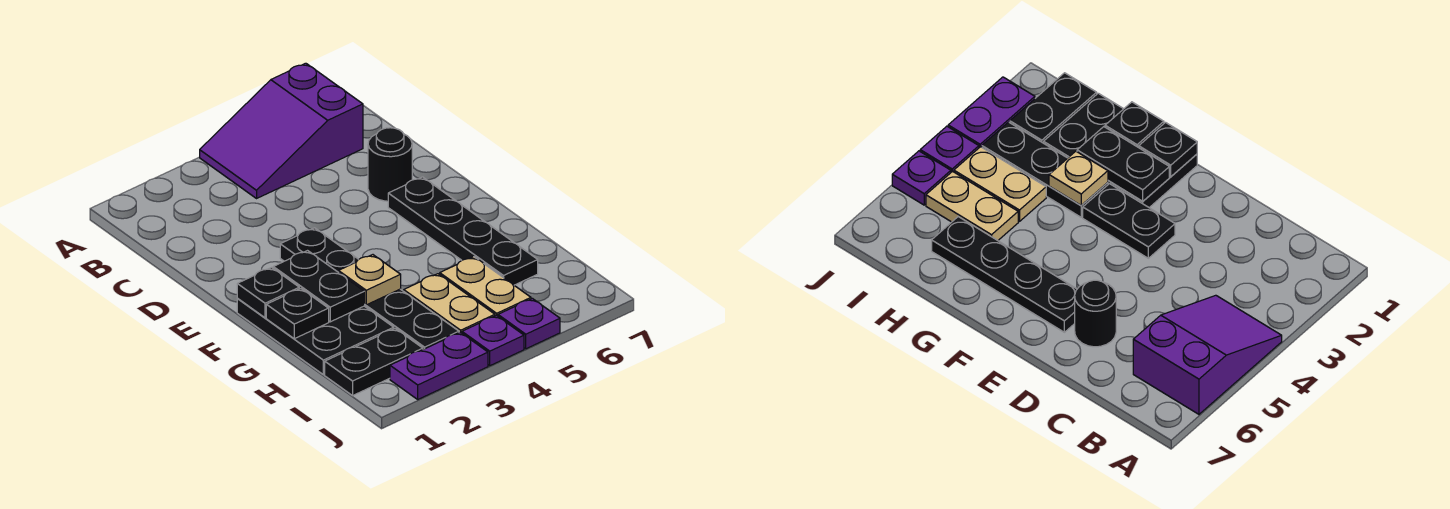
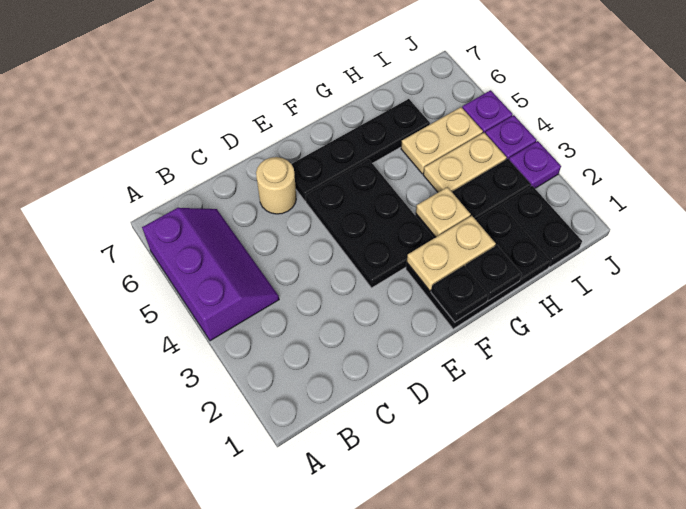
purple slope A4:B6 level 1 top 6 -> purple slope A4:B6 level 1 top A
black round brick D6 level 1 -> tan round brick D6 level 1
black plate E3:F3 level 1 -> black plate E3:F5 level 1
black plate F2:G2 level 2 -> tan plate F2:G2 level 2
purple plate J2:J3 level 1 -> purple plate J3 level 1

